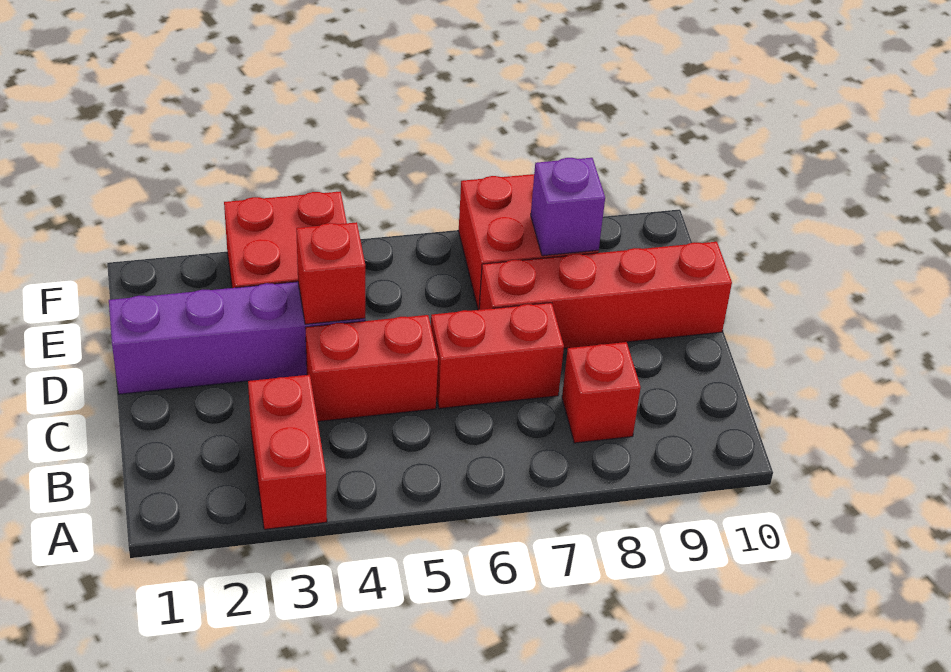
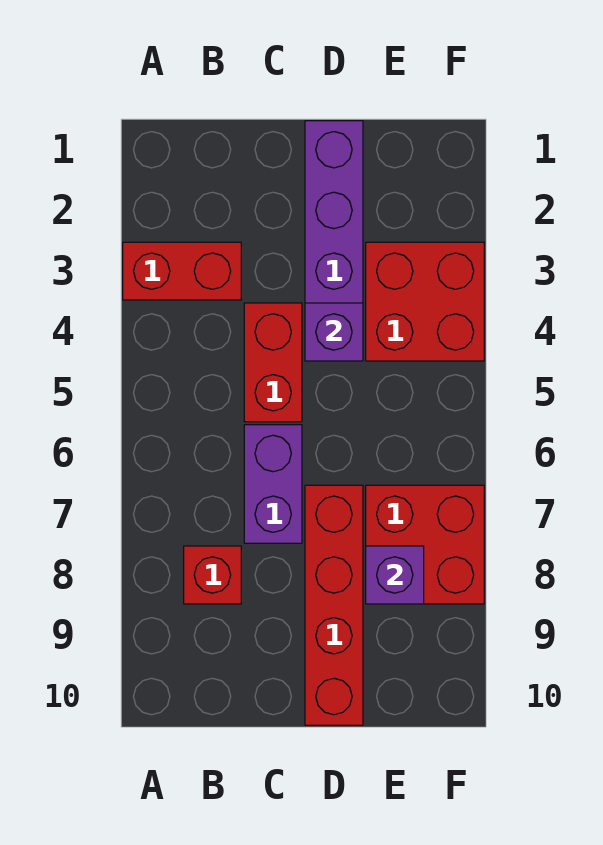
red brick C6:C7 level 1 -> purple brick C6:C7 level 1
red brick D4 level 2 -> purple brick D4 level 2

